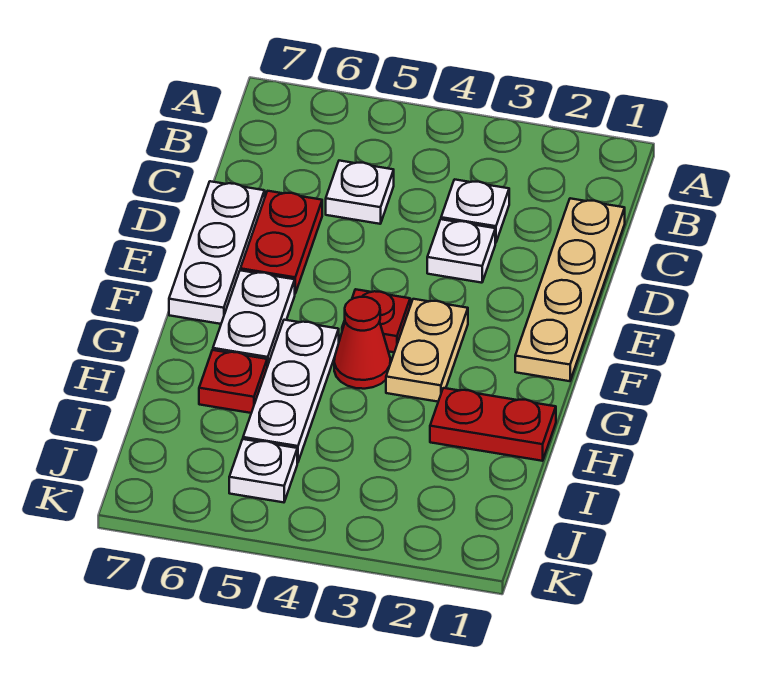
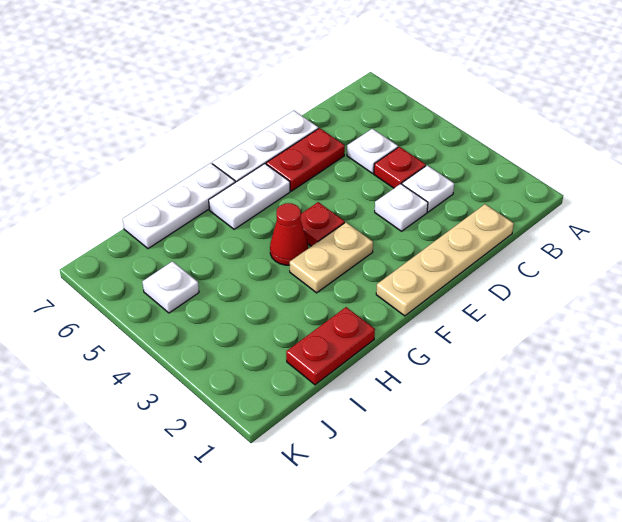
white plate G5:I5 level 1 -> white plate G7:I7 level 1
red plate H1:H2 level 1 -> red plate H1:I1 level 1
red plate H6 level 1 -> red plate C4 level 1

